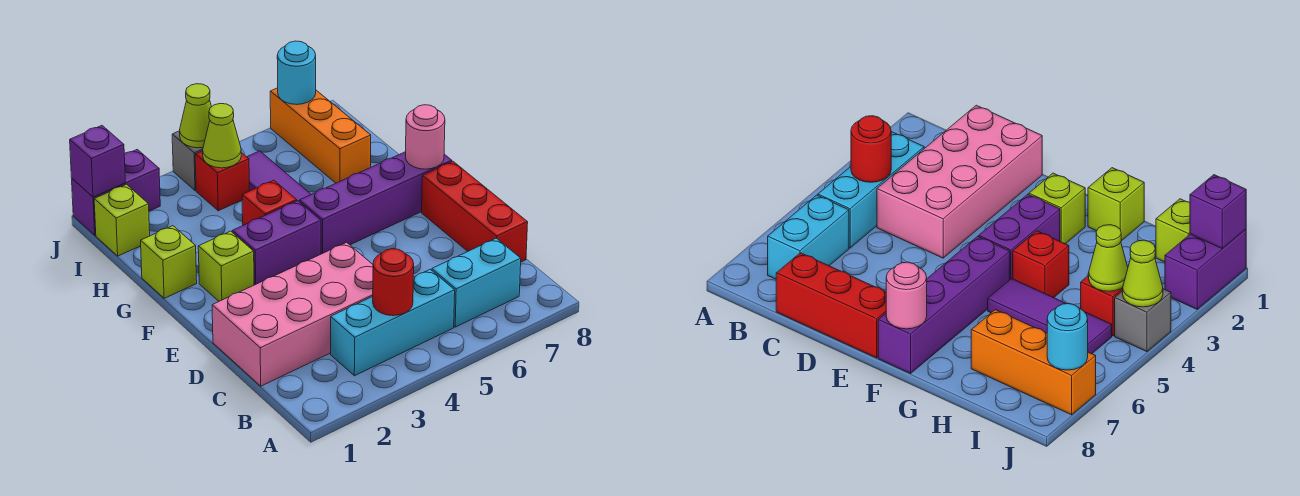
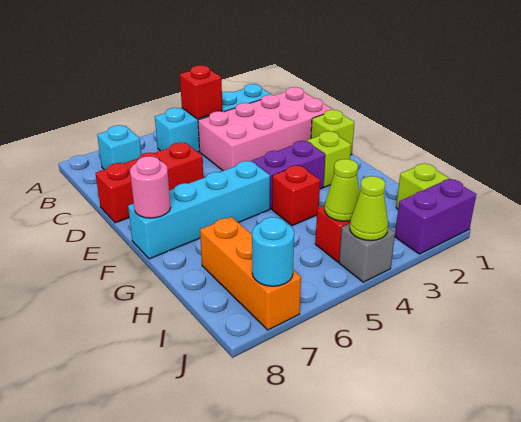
cyan brick B3:B5 level 1 -> cyan brick B2:B5 level 1
red round brick B4 level 2 -> red brick B4 level 2
cyan brick B6:B7 level 1 -> cyan brick B7 level 1
red brick C8:E8 level 1 -> red brick D6:D8 level 1
purple brick F5:F8 level 1 -> cyan brick F5:F8 level 1
lime brick G1 level 1 -> lime brick E1 level 1
purple tile G5:I5 level 1 -> none
purple brick J1 level 2 -> none

